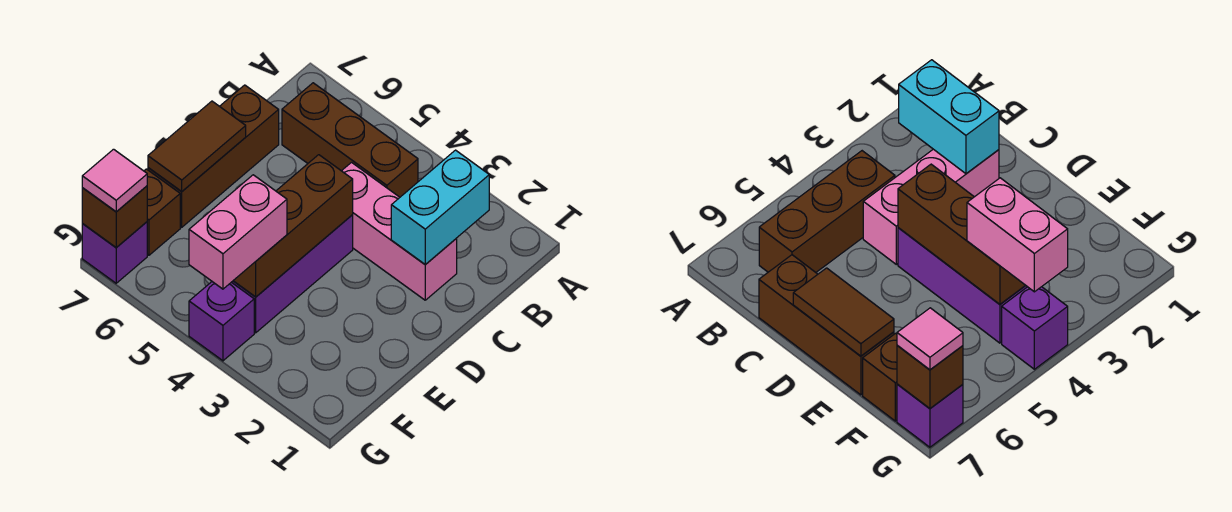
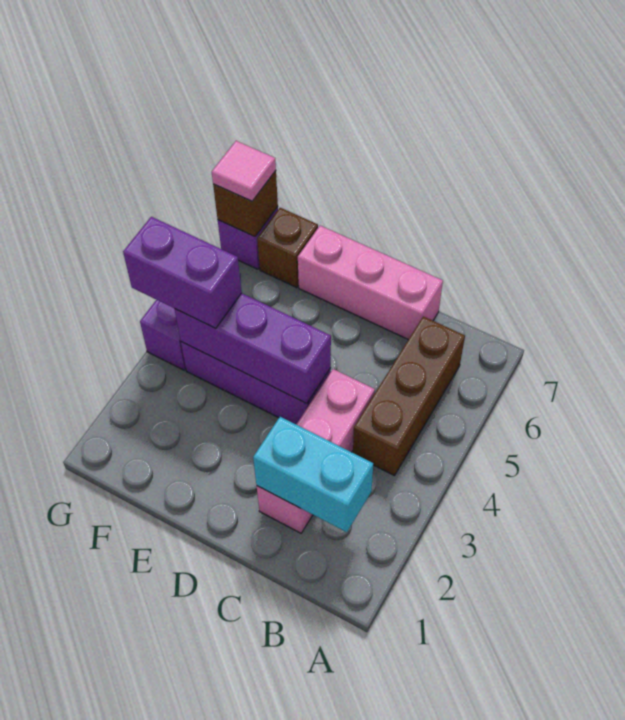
brown brick C7:E7 level 1 -> pink brick C7:E7 level 1
brown brick D4:F4 level 2 -> purple brick D4:F4 level 2
brown tile D7:E7 level 2 -> none
pink brick F4:G4 level 3 -> purple brick F4:G4 level 3

